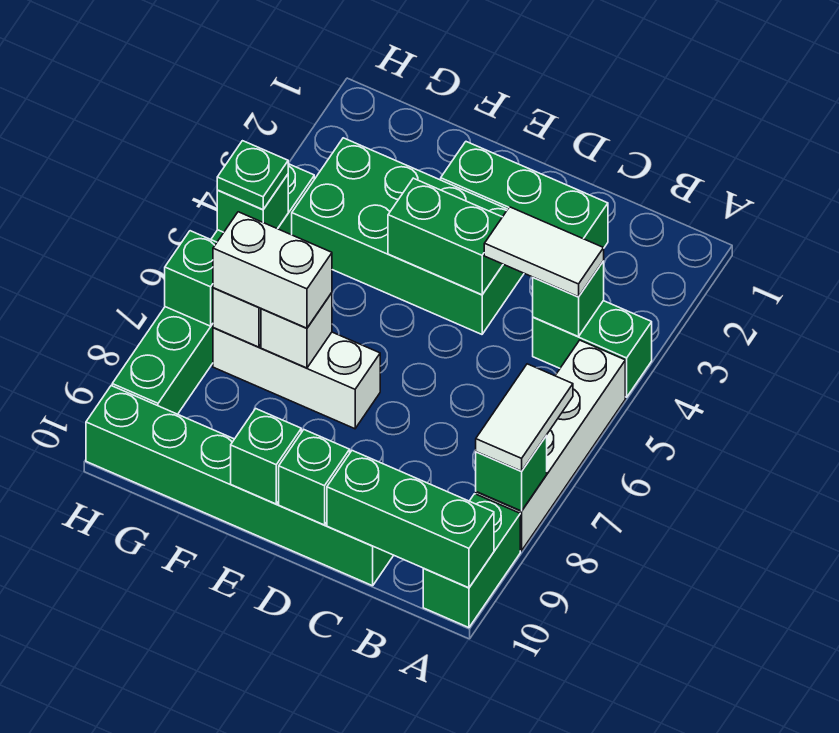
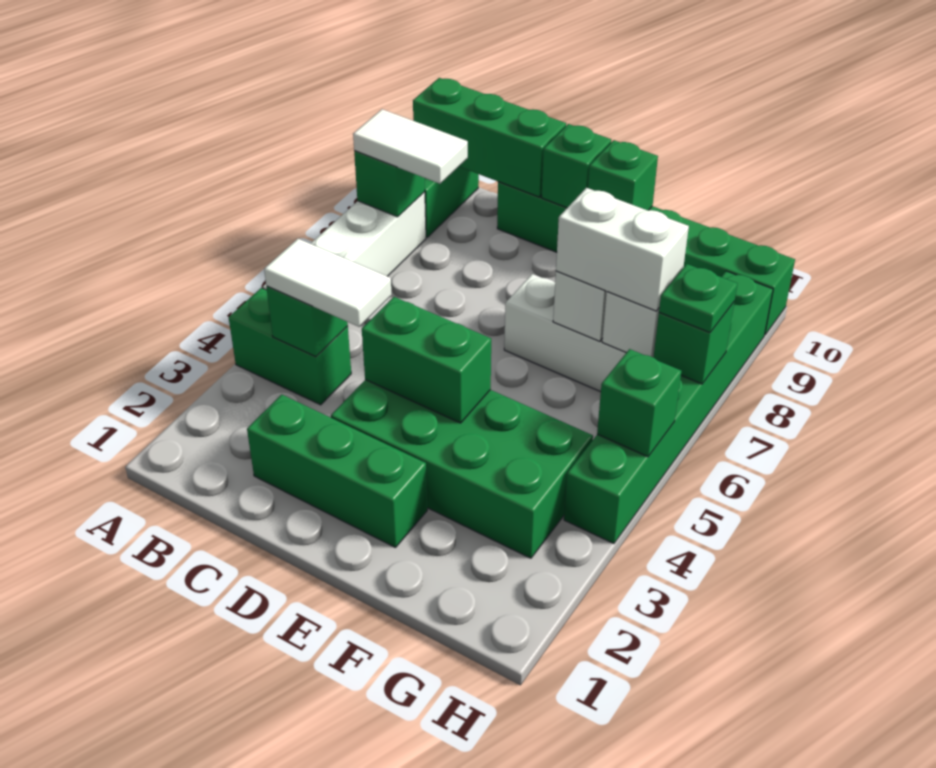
white tile A7:A8 level 3 -> white tile A8:B8 level 3
green plate H5 level 3 -> green plate H7 level 3

